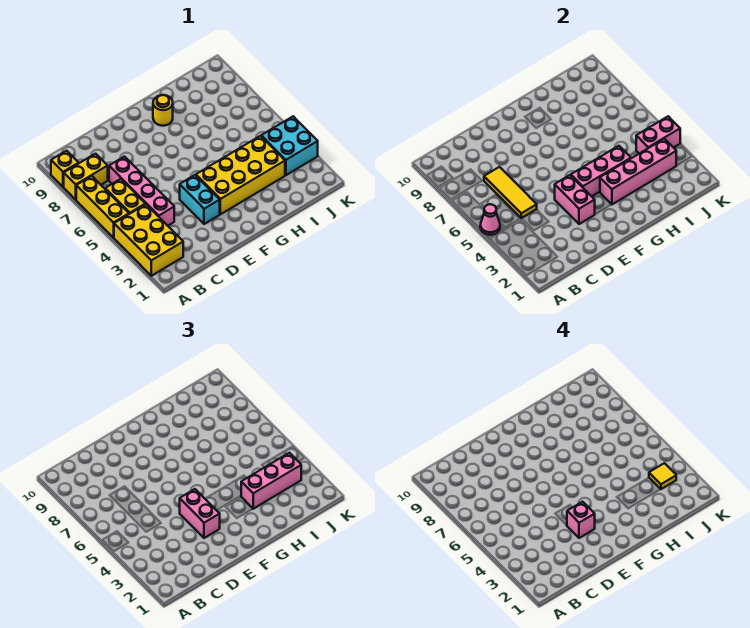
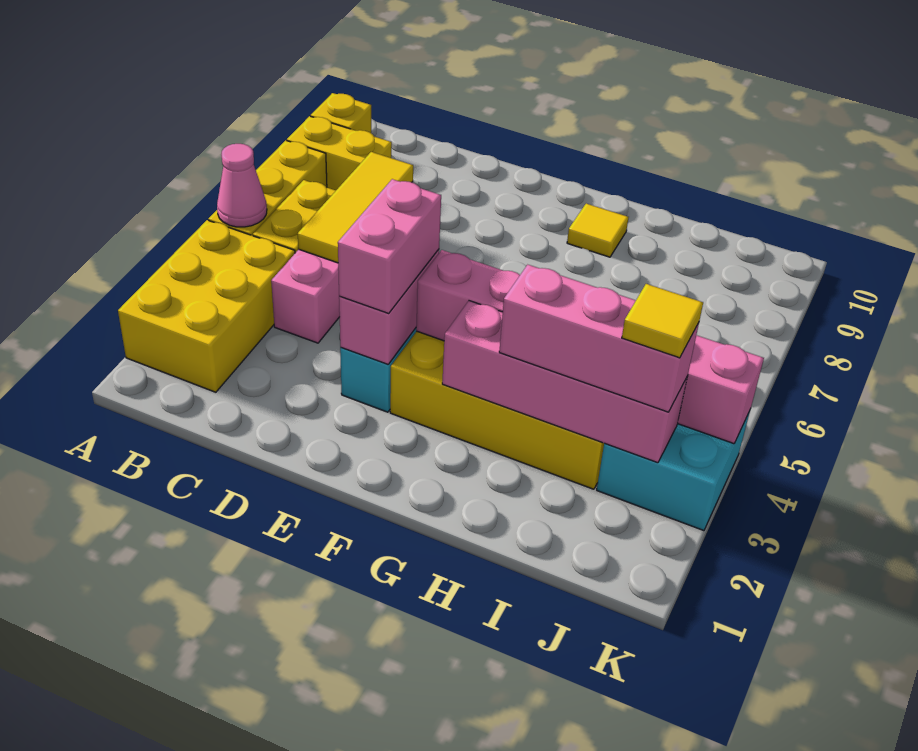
pink brick E3 level 4 -> none
yellow round brick G9 level 1 -> yellow tile G9 level 1

